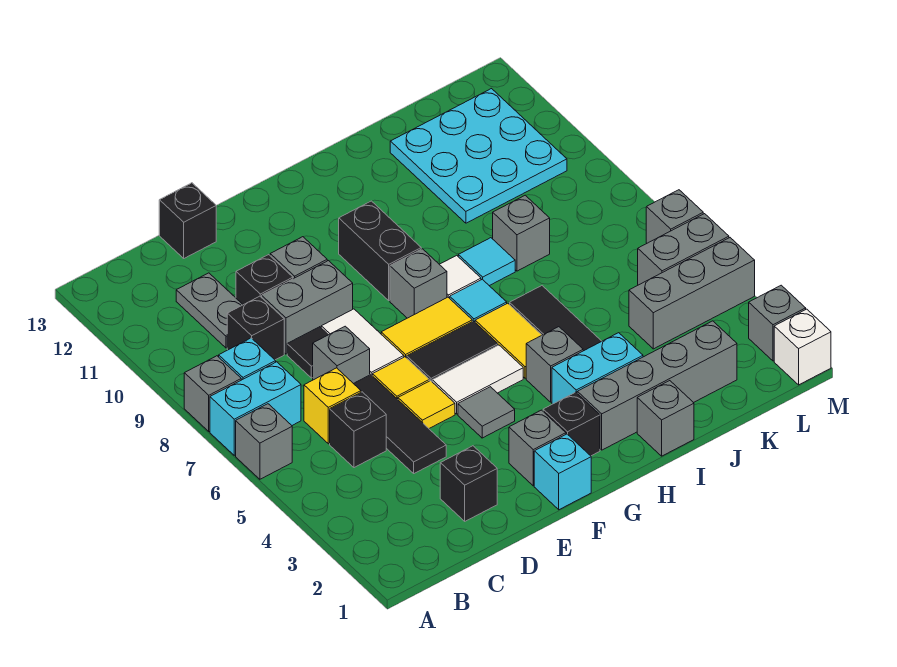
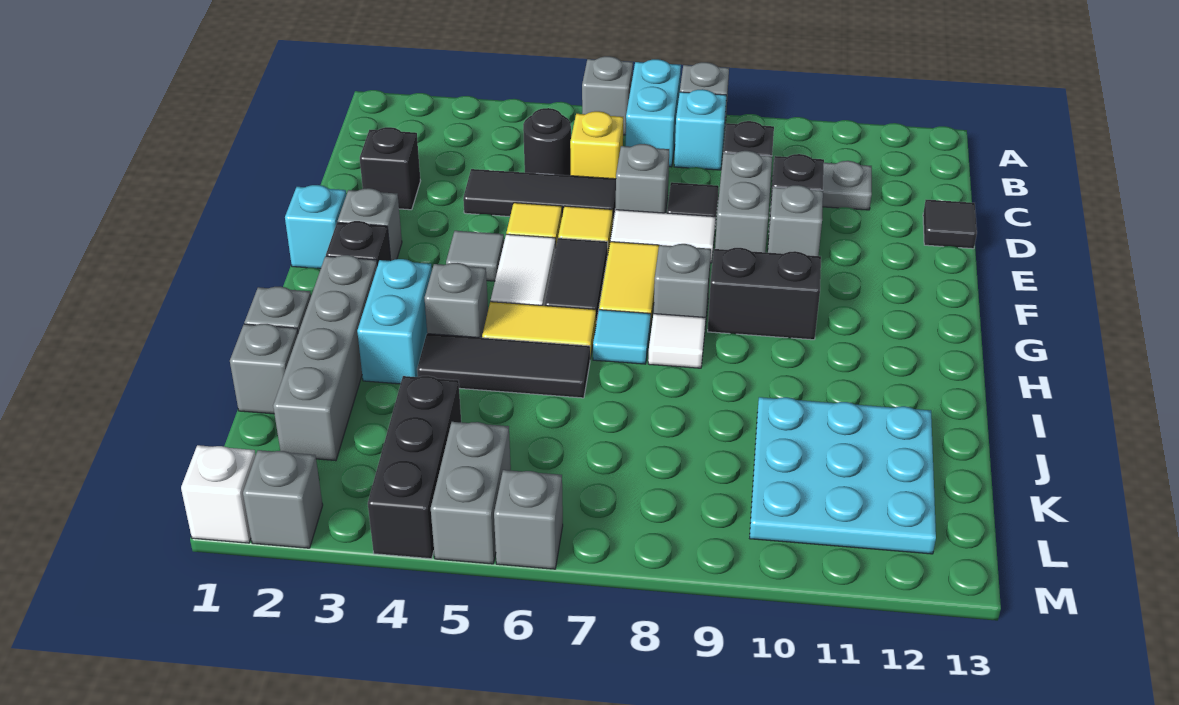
black brick C5 level 1 -> black round brick C5 level 1
black brick D13 level 1 -> black tile D13 level 1
cyan tile I8 level 1 -> none
grey brick J8 level 1 -> grey brick J1 level 1
grey brick K4:M4 level 1 -> black brick K4:M4 level 1

